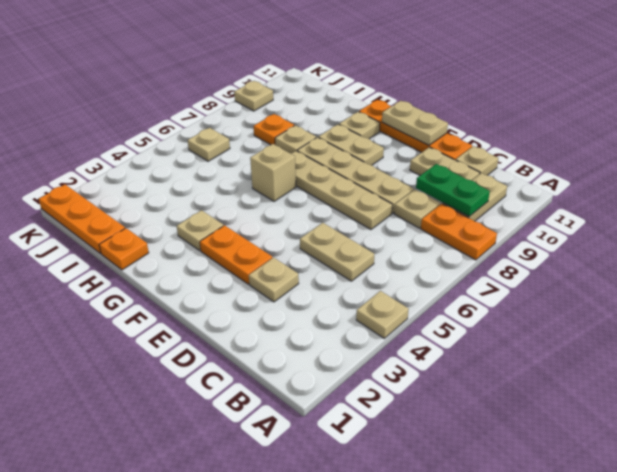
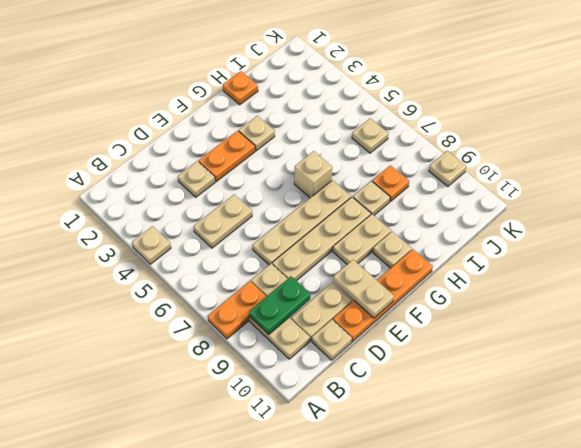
tan plate E11:F11 level 2 -> tan plate E10:E11 level 2
orange plate I1:K1 level 1 -> none

